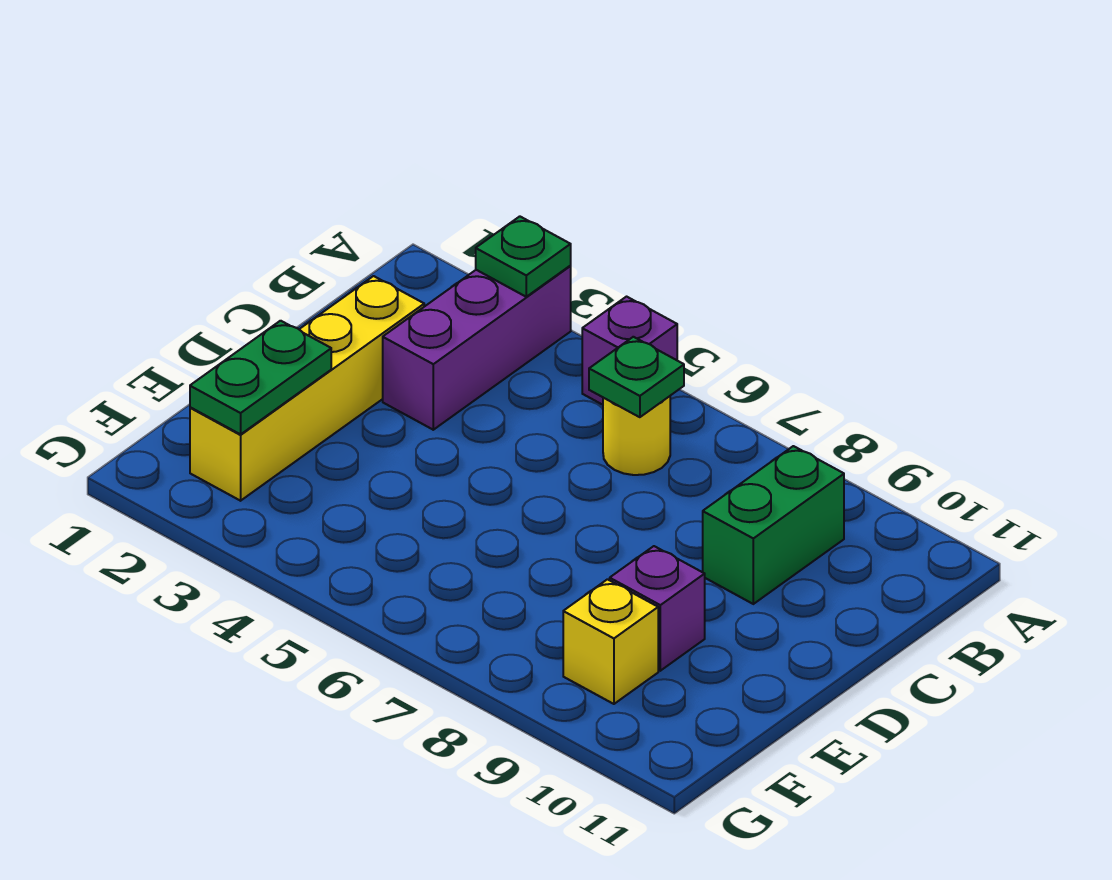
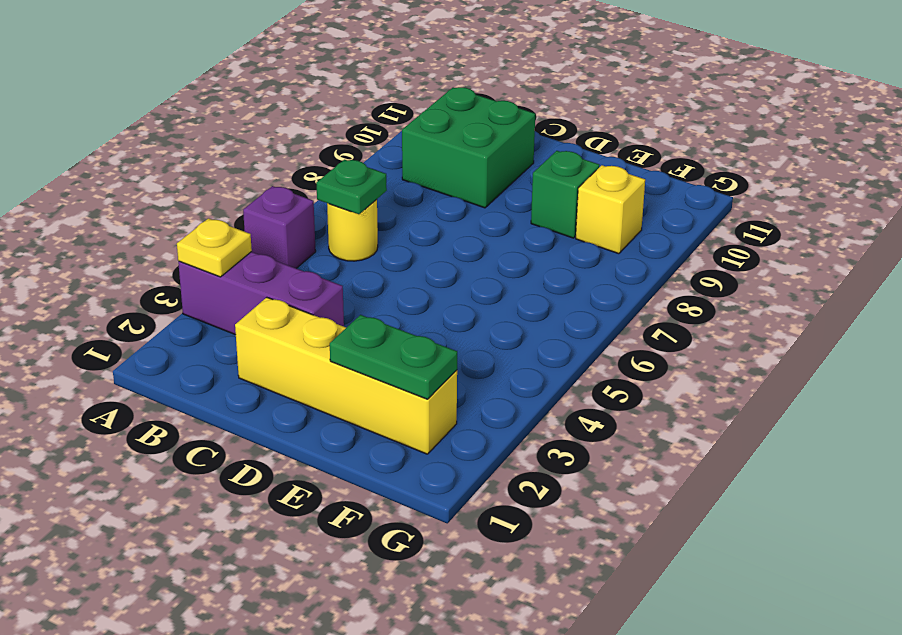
green plate A3 level 2 -> yellow plate A3 level 2
green brick B9:C9 level 1 -> green brick B9:C10 level 1
purple brick E9 level 1 -> green brick E9 level 1

